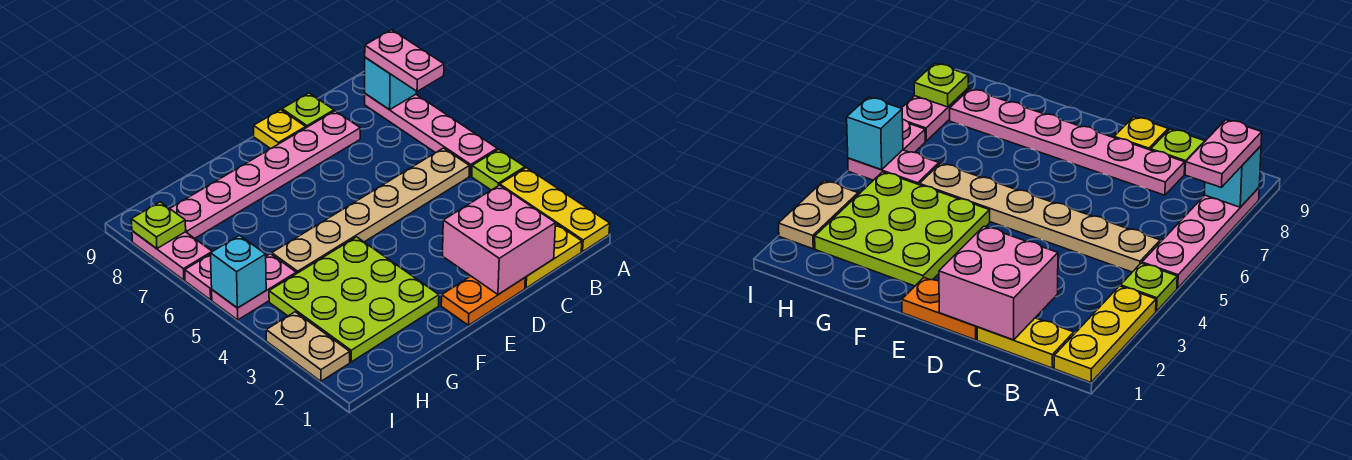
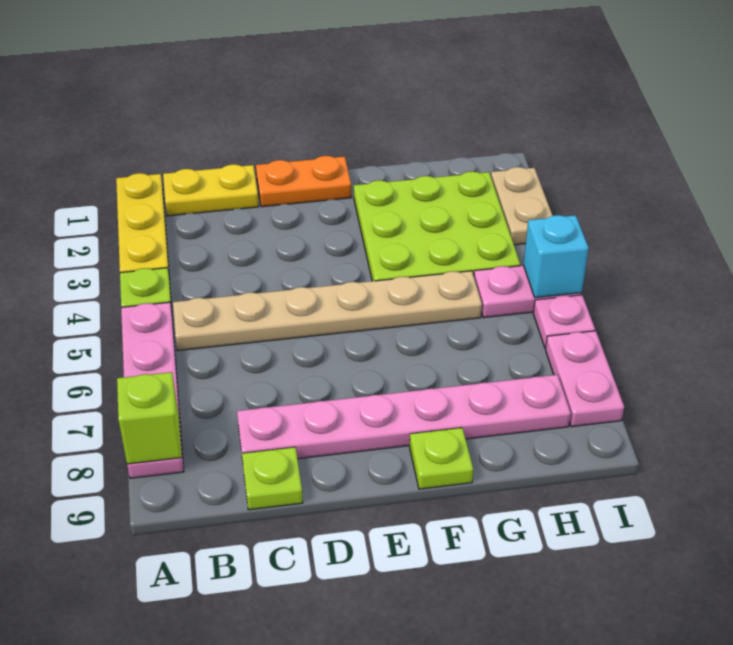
pink plate A7:A8 level 3 -> none
cyan brick A8 level 2 -> lime brick A8 level 2
pink brick C1:D2 level 2 -> none
yellow plate D9 level 1 -> none
lime plate I8 level 2 -> lime plate F9 level 1

